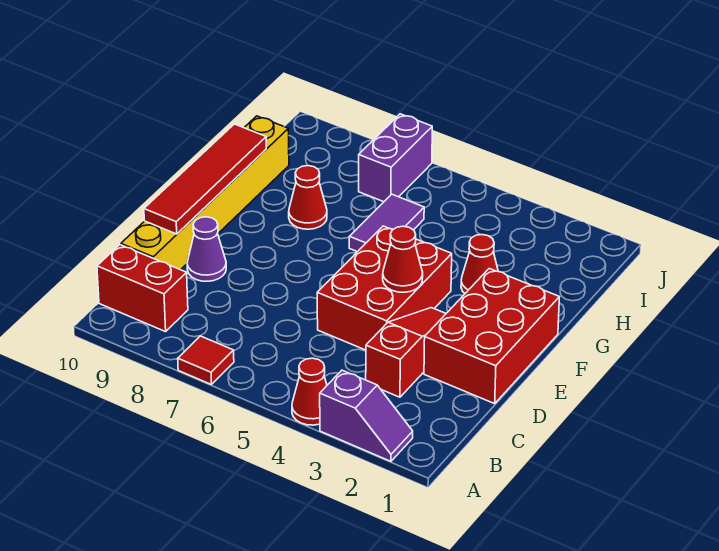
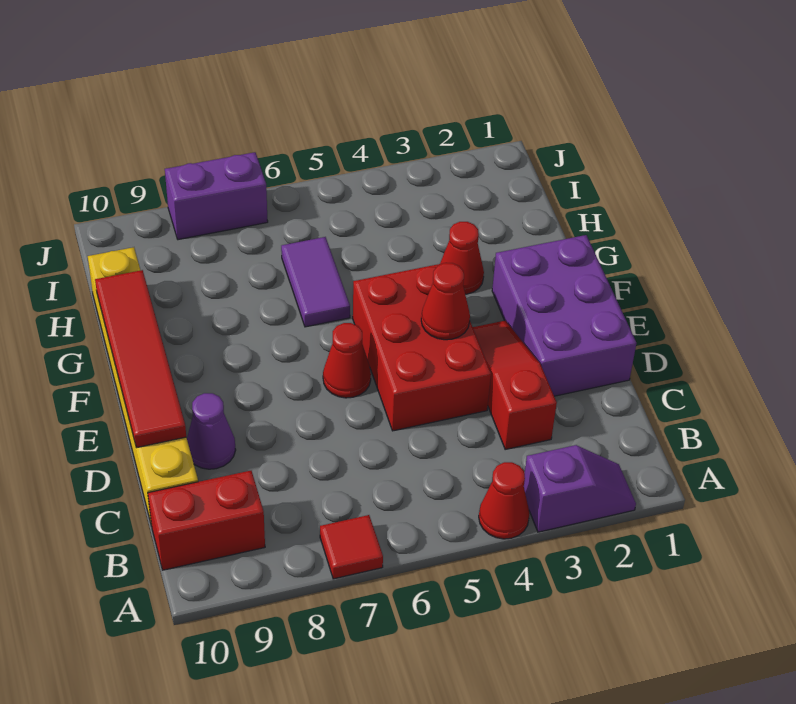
red brick D1:F2 level 1 -> purple brick D1:F2 level 1
red cone G8 level 1 -> red cone E6 level 1
purple brick I7:J7 level 1 -> purple brick J7:J8 level 1

